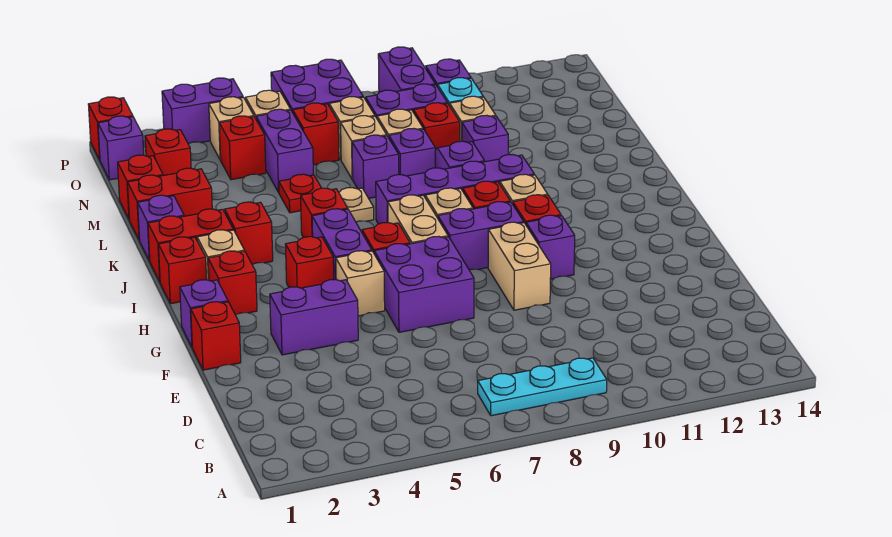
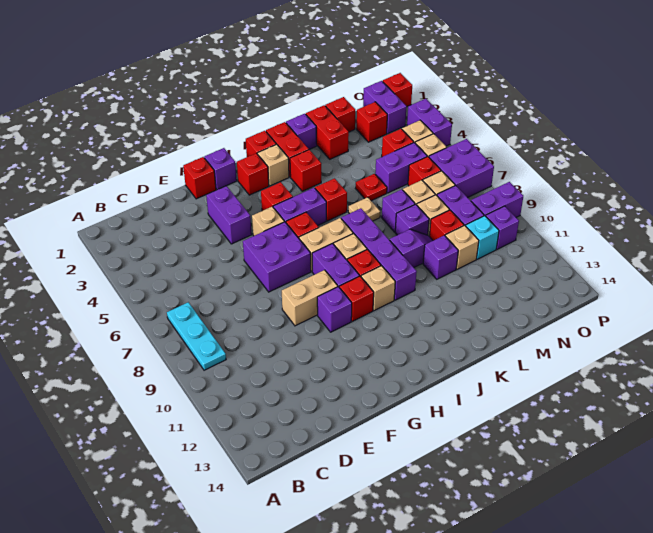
purple brick O1 level 1 -> purple brick O1:O2 level 1

